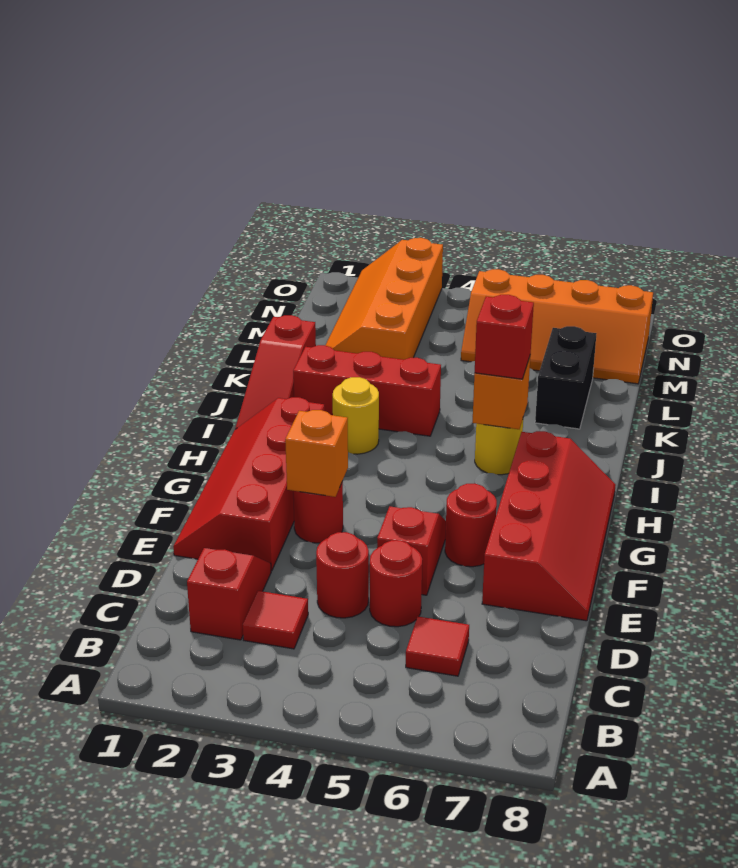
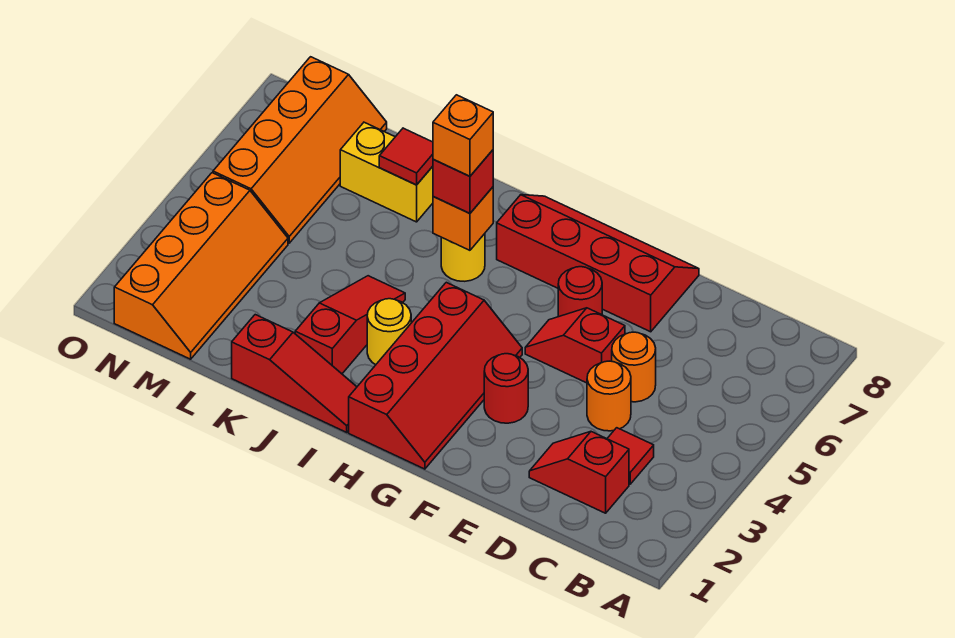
red tile C6 level 1 -> red tile K7 level 2
red round brick D4 level 1 -> orange round brick D4 level 1
red round brick D5 level 1 -> orange round brick D5 level 1
red slope E1:H2 level 1 top 2 -> red slope G1:H4 level 1 top H
orange brick F3 level 2 -> orange brick I6 level 4
red brick J2:J4 level 1 -> red slope J2:J4 level 1 top 2
black brick K7:L7 level 1 -> yellow brick K7:L7 level 1
orange slope L2:O3 level 1 top 3 -> orange slope M1:N4 level 1 top N

